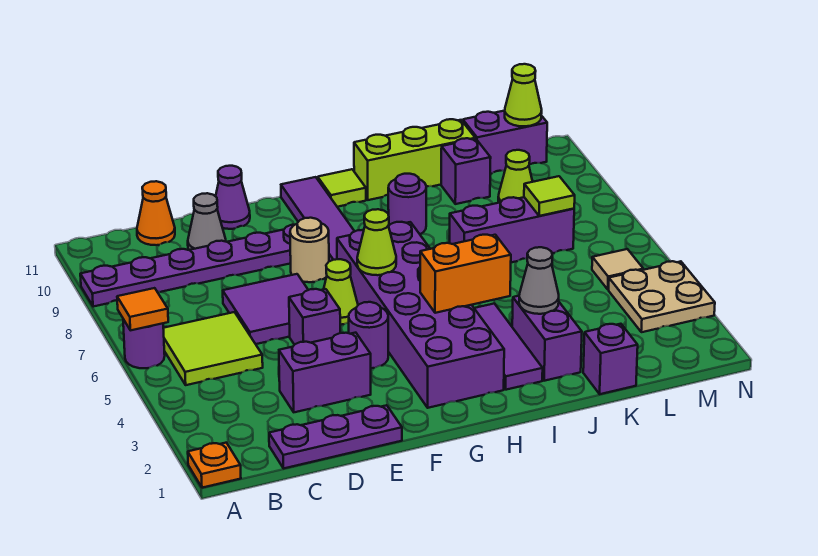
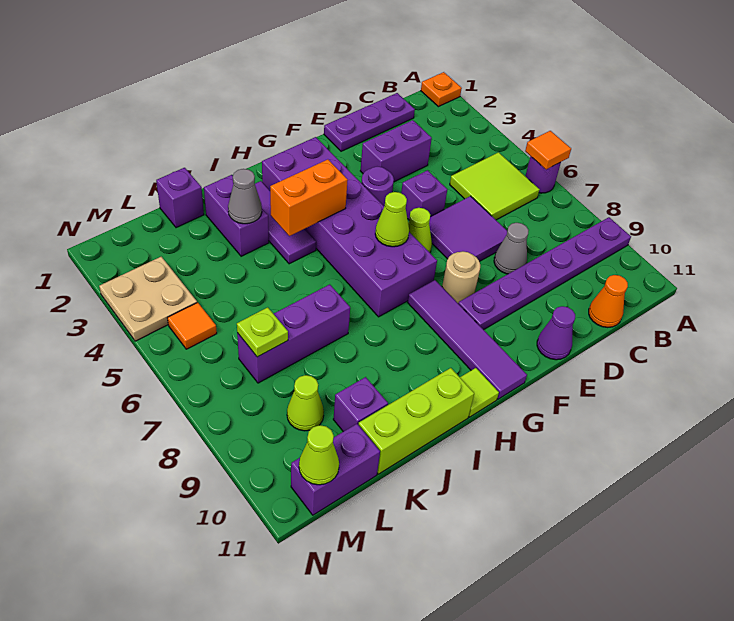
grey cone D10 level 1 -> grey cone D8 level 1
purple round brick I9 level 1 -> none
lime tile L7 level 2 -> lime plate L7 level 2
tan tile M5 level 1 -> orange tile M5 level 1

